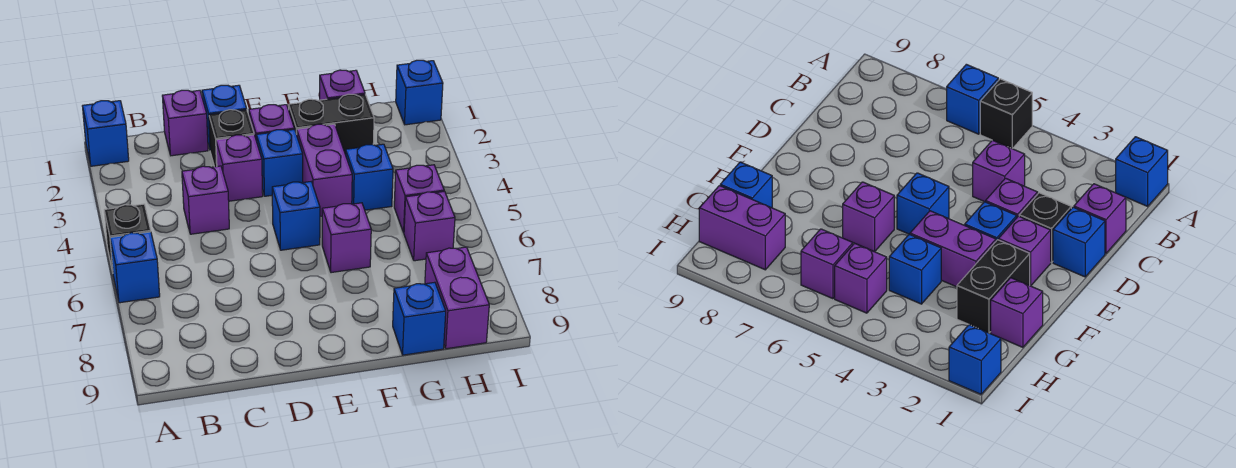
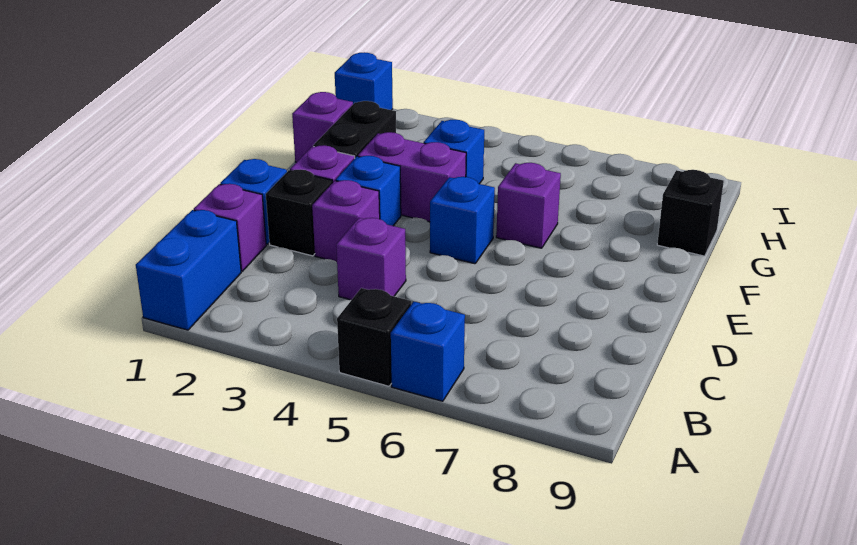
blue brick A1 level 1 -> blue brick A1:B1 level 1
blue brick G9 level 1 -> black brick G9 level 1
purple brick H5 level 1 -> none
purple brick H6 level 1 -> none
purple brick H8:H9 level 1 -> none

